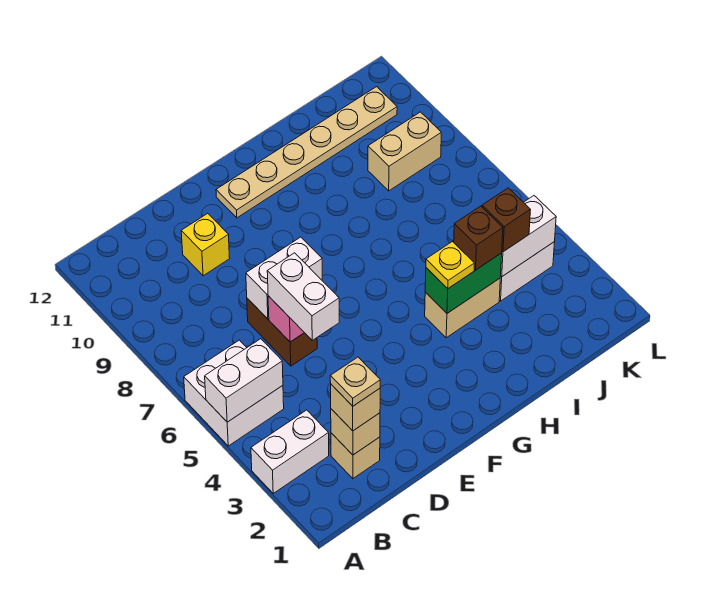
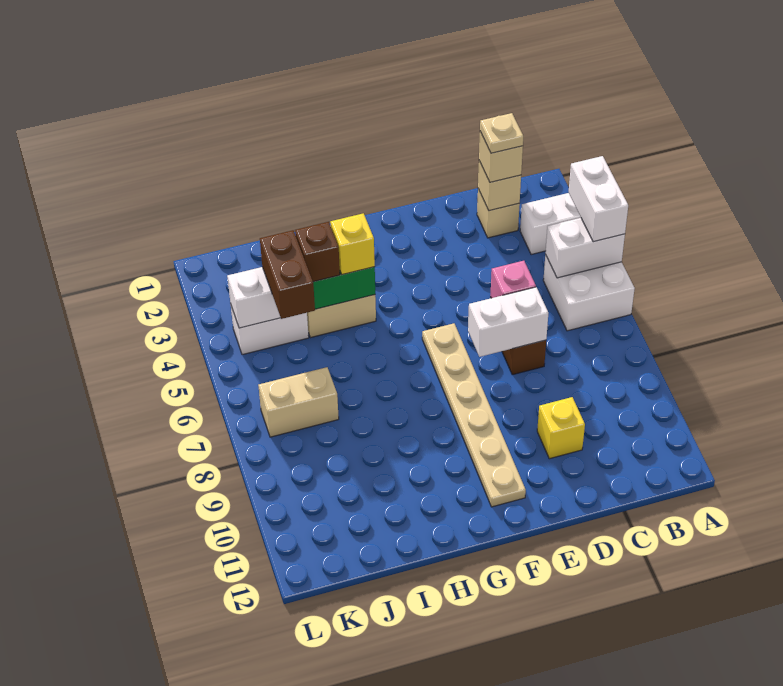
white brick D5:D6 level 3 -> white brick A4:A5 level 3
tan plate F11:K11 level 1 -> tan plate F6:F11 level 1
yellow plate H4 level 3 -> yellow brick H4 level 3
brown brick J4 level 3 -> brown brick J4:J5 level 3
tan brick J9:K9 level 1 -> tan brick J7:K7 level 1

